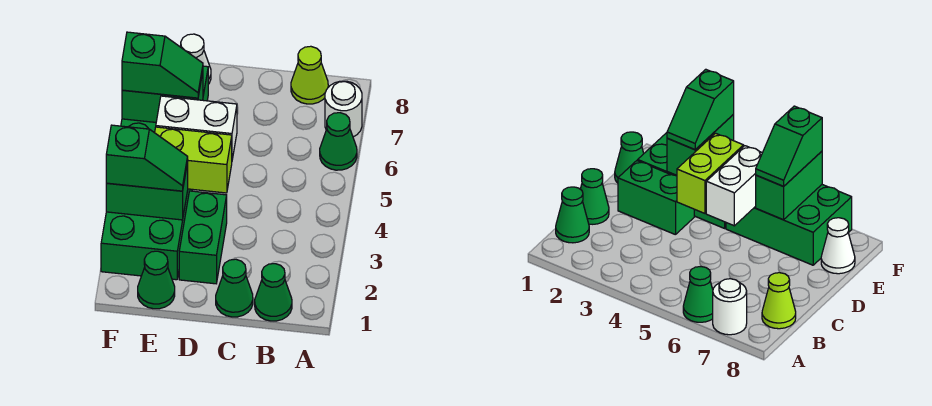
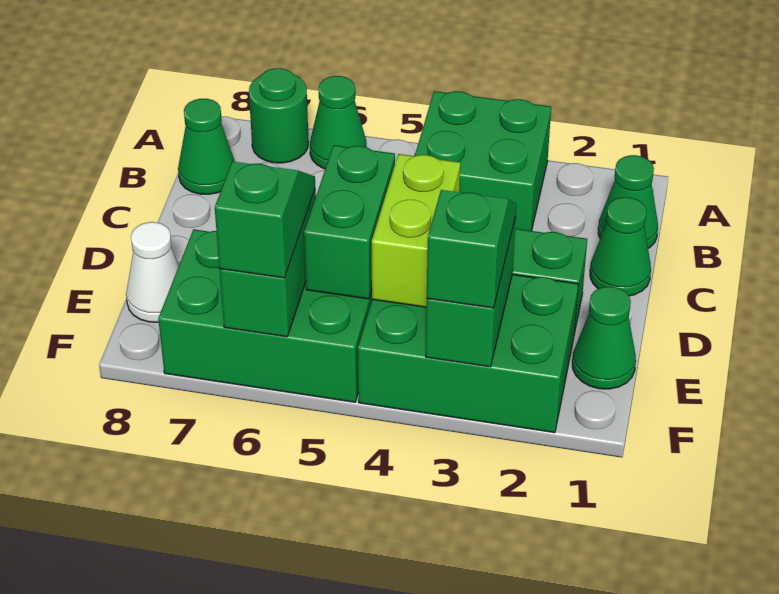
none -> green brick A3:B4 level 1
white round brick A7 level 1 -> green round brick A7 level 1
lime cone B8 level 1 -> green cone B8 level 1
white brick D5:E5 level 2 -> green brick D5:E5 level 2

